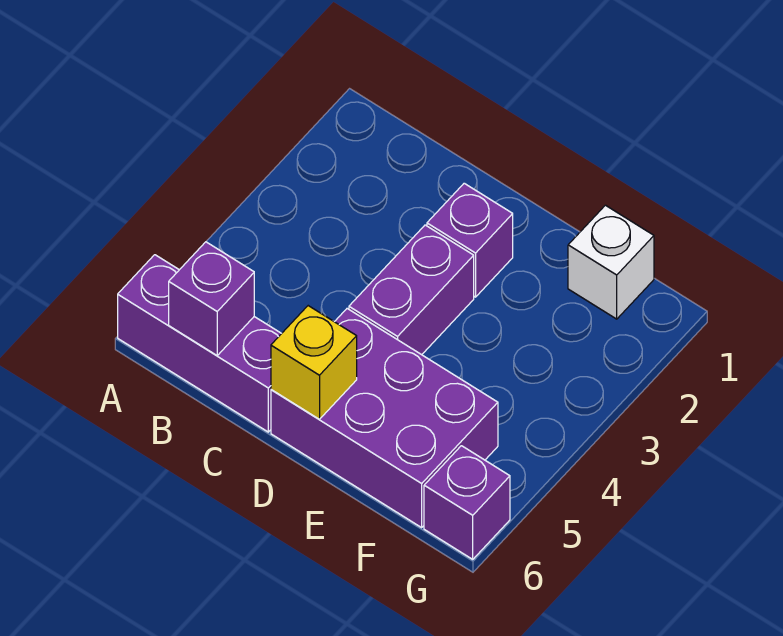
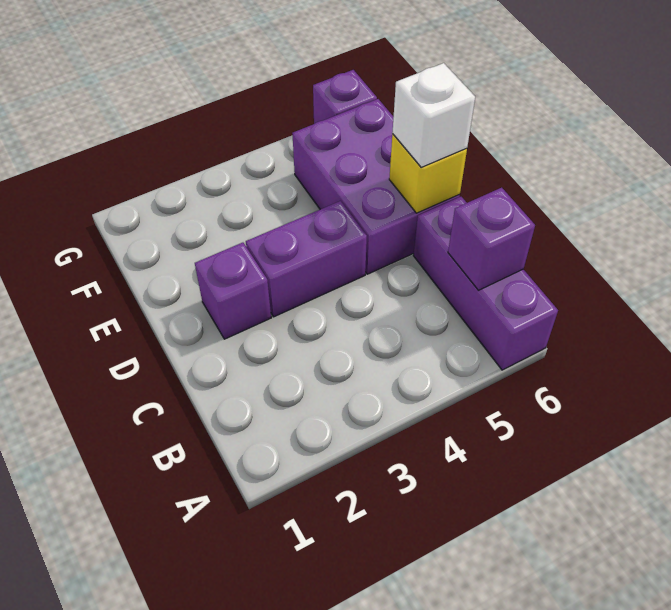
white brick F1 level 1 -> white brick D6 level 3

